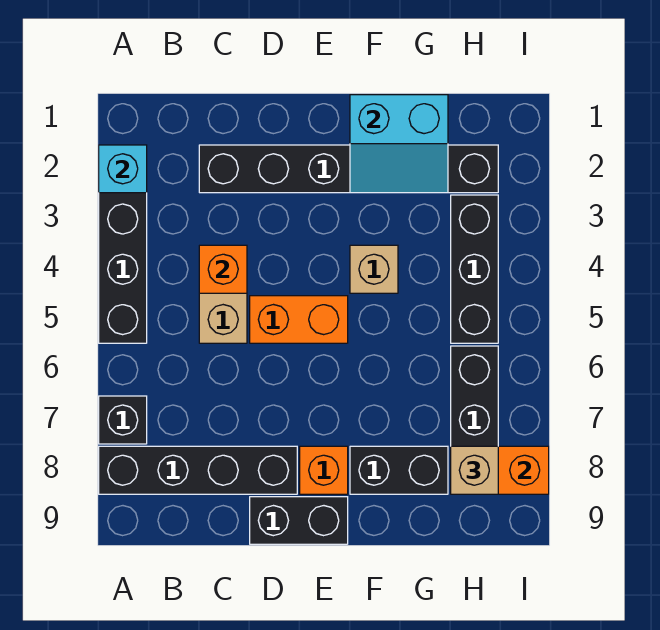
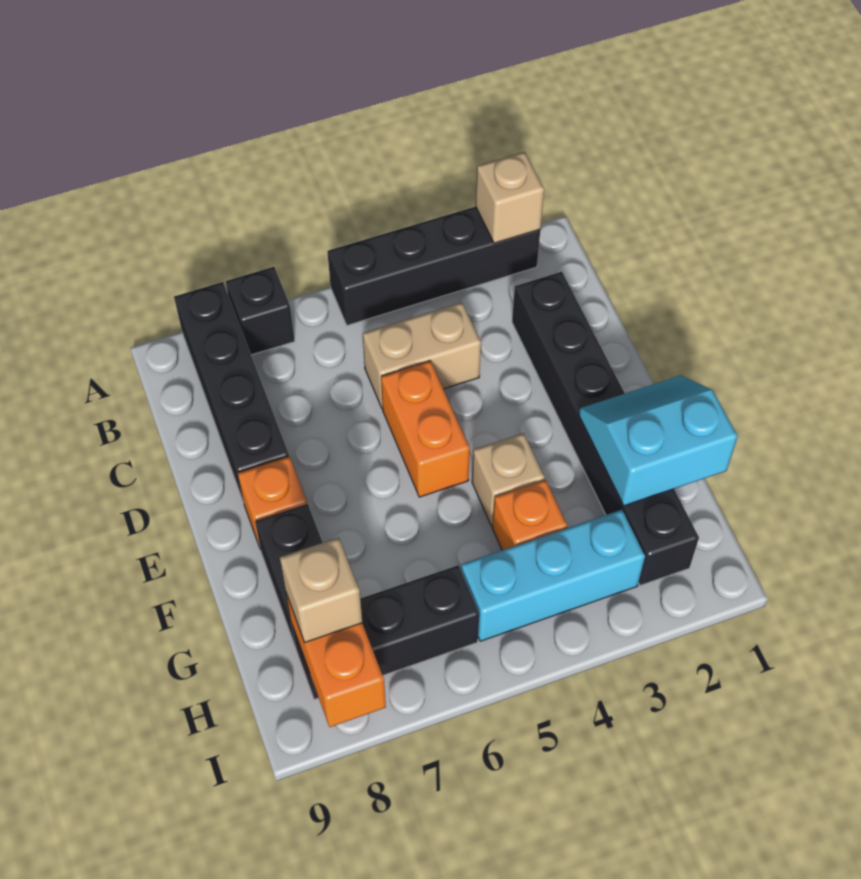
cyan brick A2 level 2 -> tan brick A2 level 2
orange brick C4 level 2 -> orange brick G4 level 1
black brick D9:E9 level 1 -> none
cyan slope F1:G2 level 2 top 1 -> cyan slope F1:G2 level 2 top G
black brick H3:H5 level 1 -> cyan brick H3:H5 level 1

